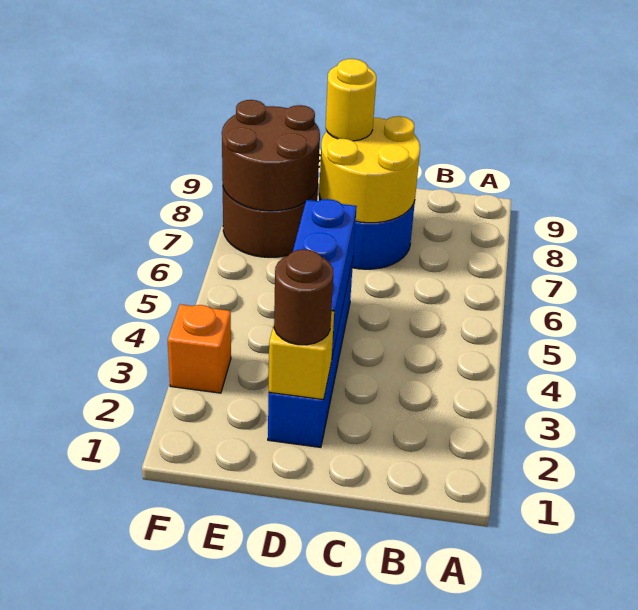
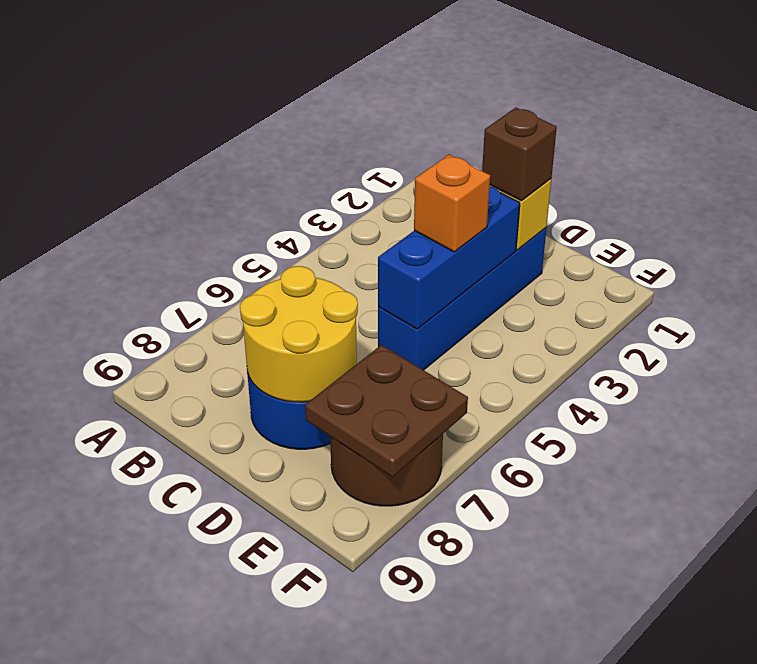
brown round brick D2 level 3 -> brown brick D2 level 3
yellow round brick D8 level 3 -> none
brown round brick E7:F8 level 2 -> brown plate E7:F8 level 2
orange brick F3 level 1 -> orange brick D4 level 3

